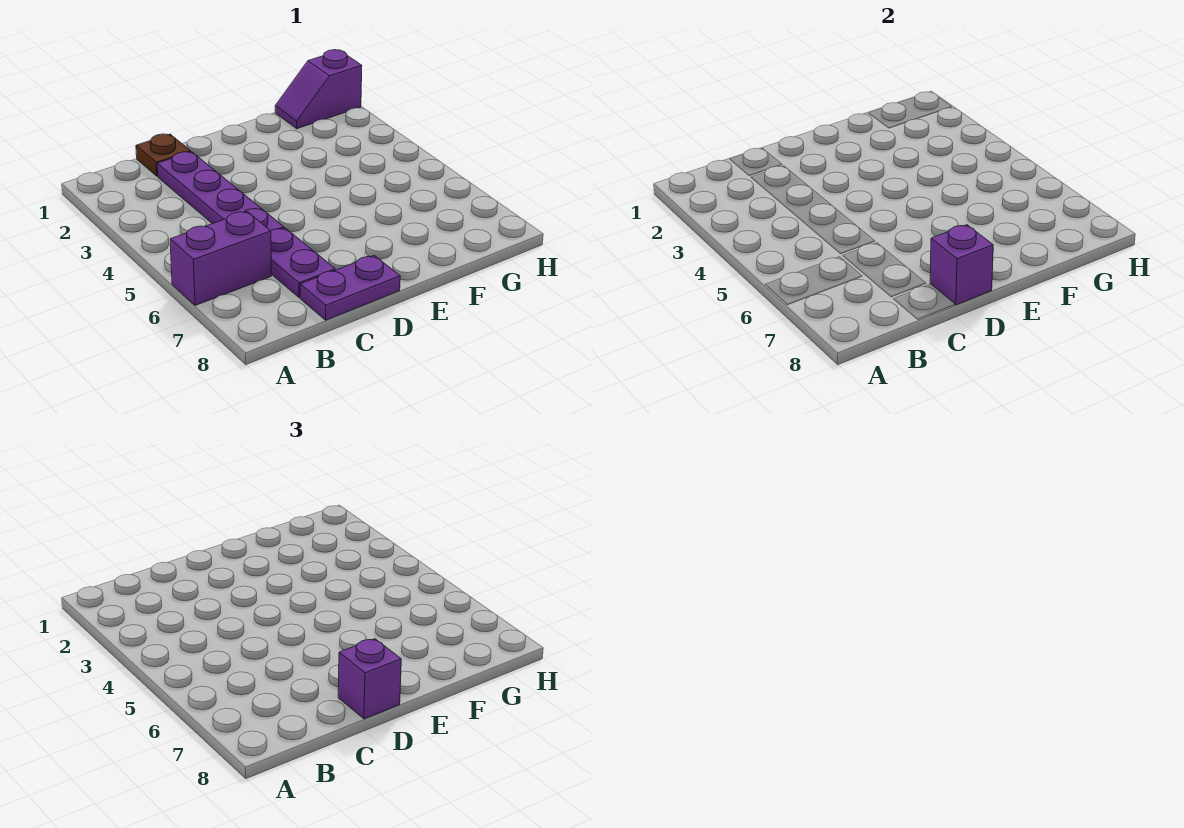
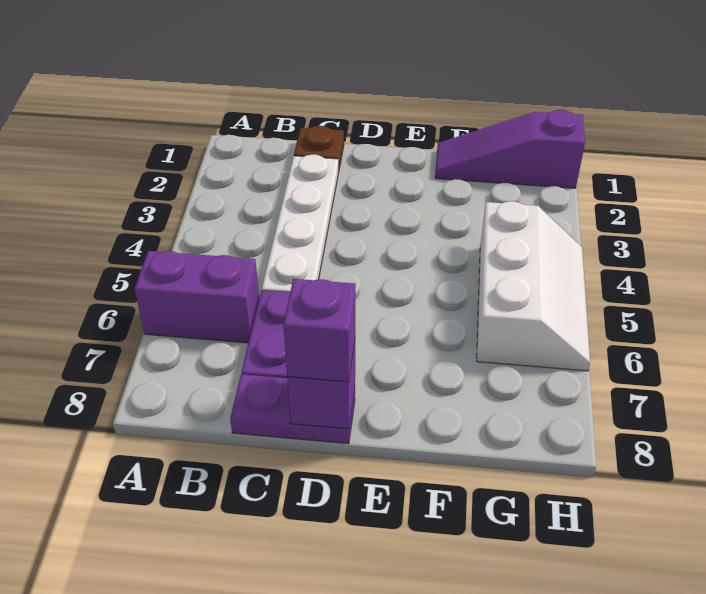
purple plate C2:C5 level 1 -> white plate C2:C5 level 1
purple slope G1:H1 level 1 top H -> purple slope F1:H1 level 1 top H
none -> white slope G4:H6 level 1 top G

